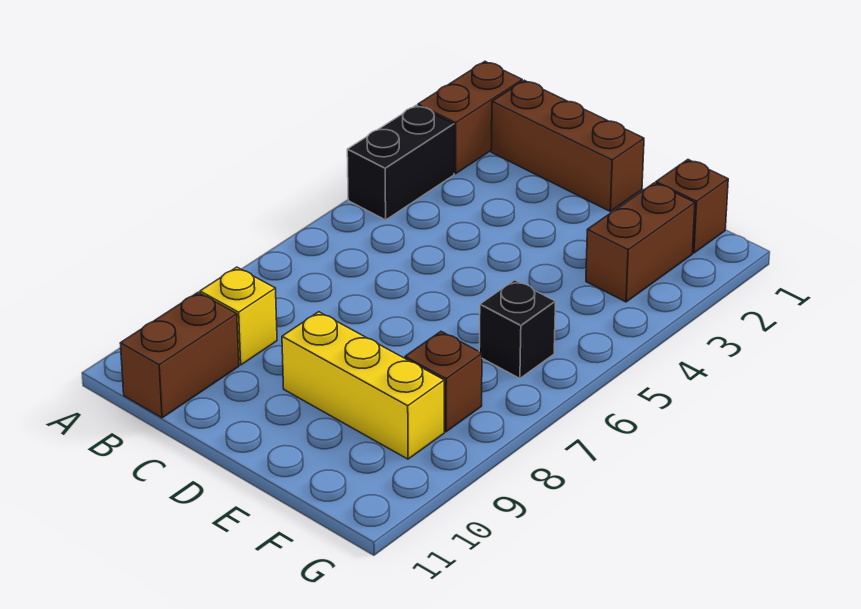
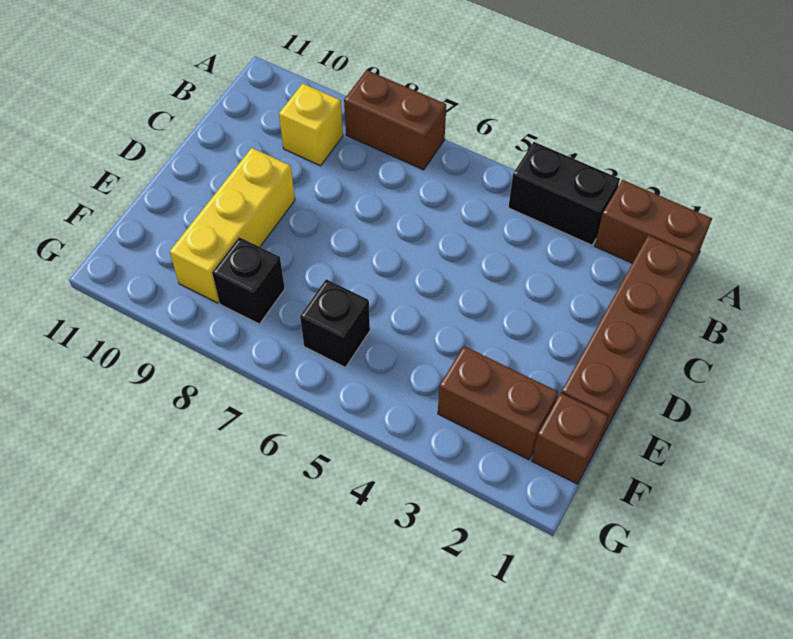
brown brick B1:D1 level 1 -> brown brick B1:E1 level 1
brown brick B10:B11 level 1 -> brown brick A7:A8 level 1
brown brick F8 level 1 -> black brick F8 level 1

